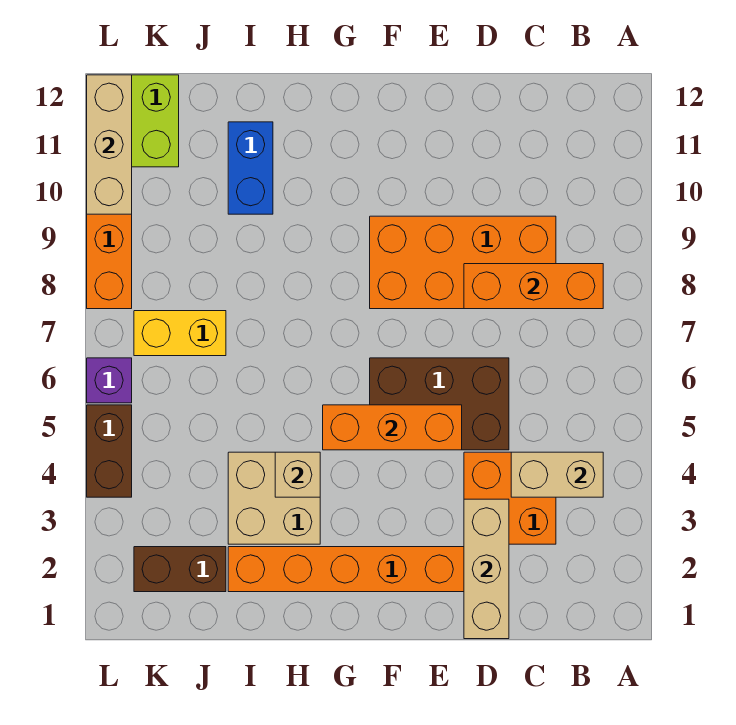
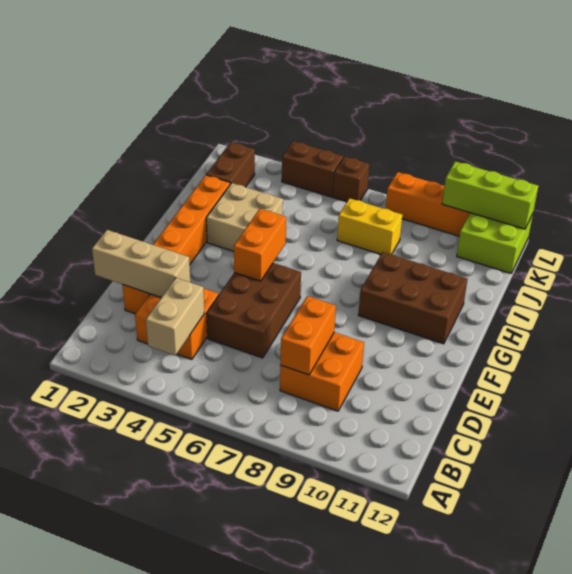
orange brick B8:D8 level 2 -> orange brick C8:D8 level 2
orange brick C8:F9 level 1 -> orange brick C8:D9 level 1
orange brick E5:G5 level 2 -> orange brick F5:G5 level 2
none -> brown brick G9:H11 level 1
tan brick H4 level 2 -> none
blue brick I10:I11 level 1 -> none
yellow brick J7:K7 level 1 -> yellow brick J7:J8 level 1
purple brick L6 level 1 -> brown brick L6 level 1
tan brick L10:L12 level 2 -> lime brick L10:L12 level 2

